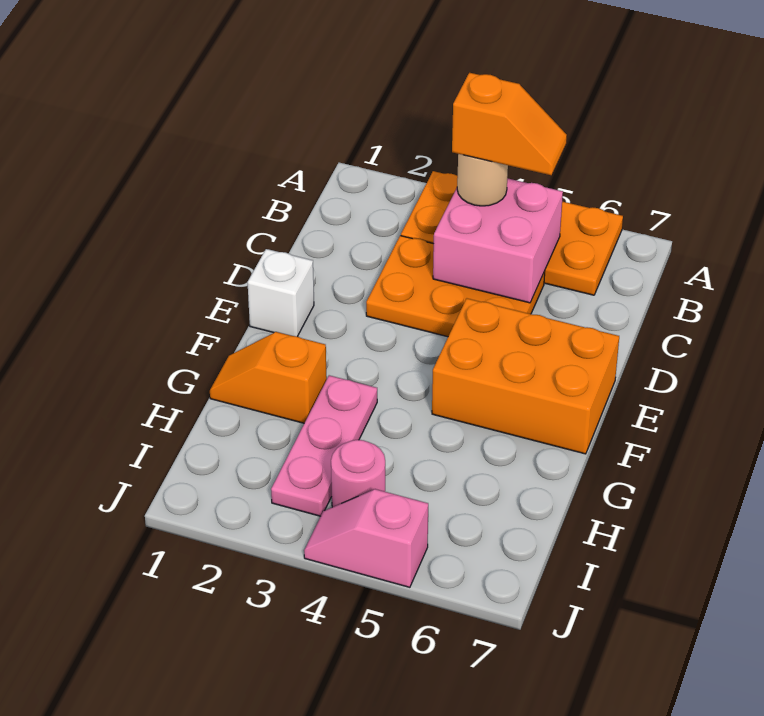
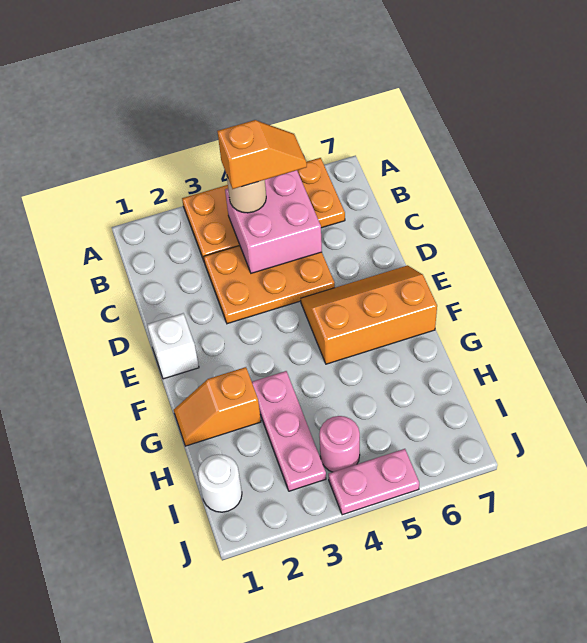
orange brick E5:F7 level 1 -> orange slope E5:F7 level 1 top F
none -> white round brick I1 level 1
pink slope J4:J5 level 1 top 5 -> pink plate J4:J5 level 1

